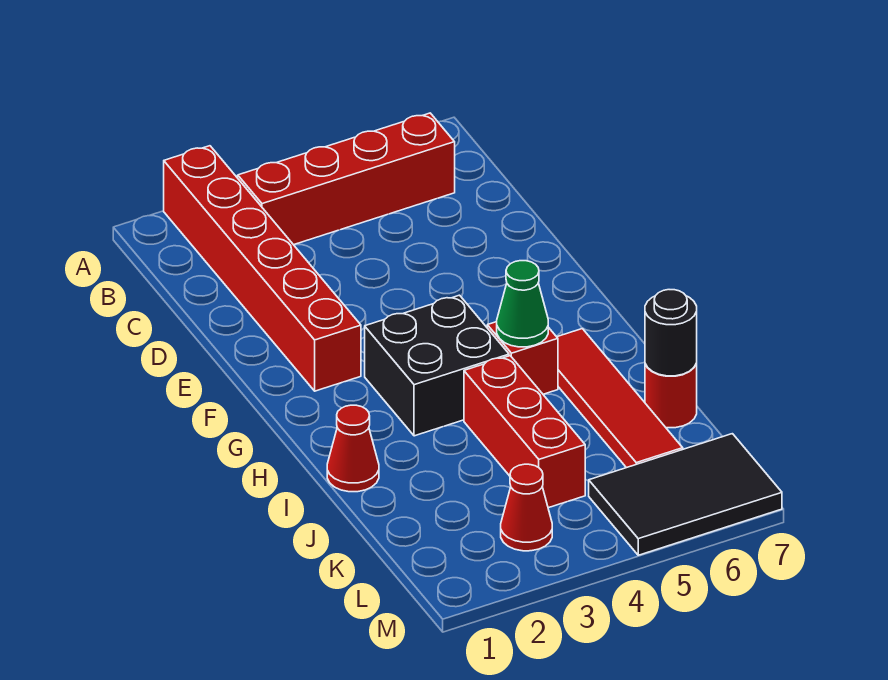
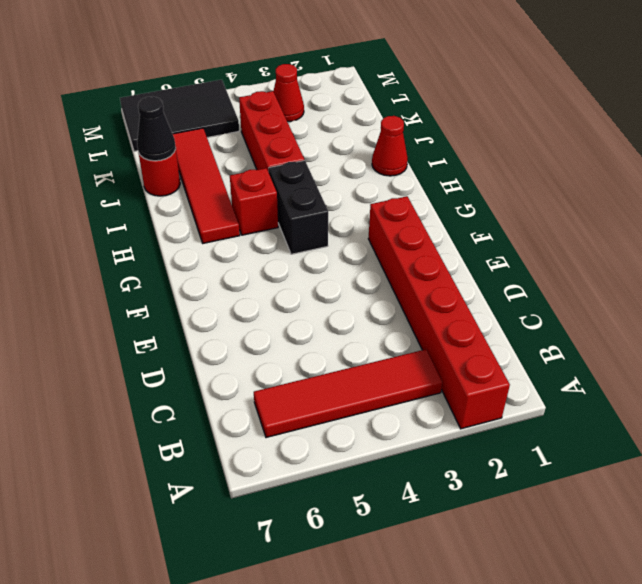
red brick B3:B6 level 1 -> red tile B3:B6 level 1
black brick G3:H4 level 1 -> black brick G4:H4 level 1
green cone H5 level 2 -> none
black round brick J7 level 2 -> black cone J7 level 2

